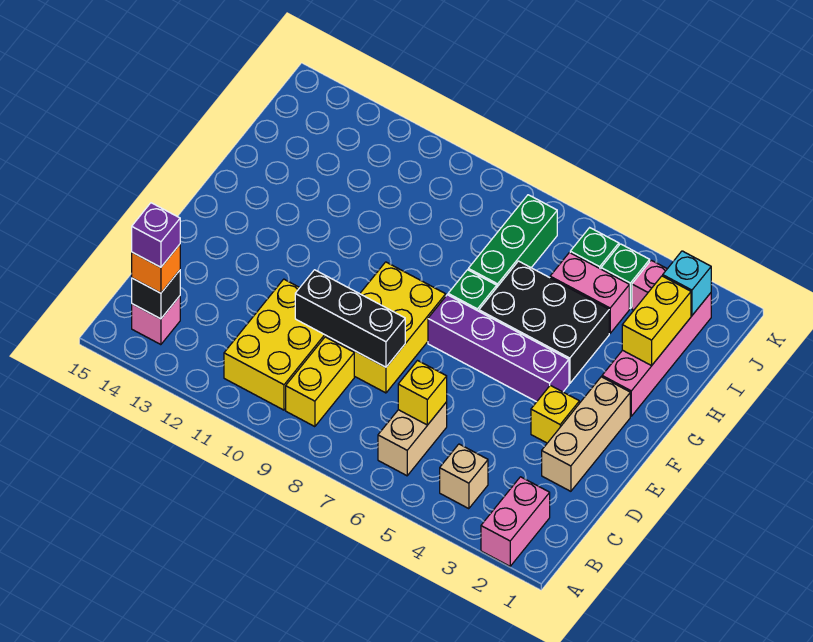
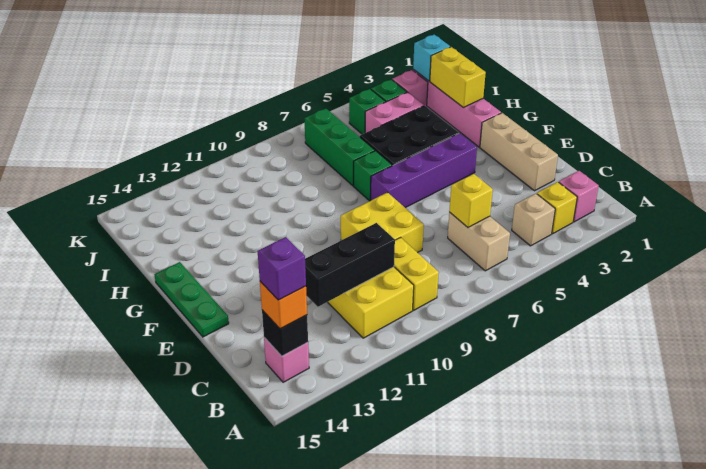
pink brick A2:B2 level 1 -> pink brick B2 level 1
yellow brick D8:F9 level 1 -> yellow brick D8:E9 level 1
black brick D8:D10 level 2 -> black brick C10:C12 level 2
yellow brick E3 level 1 -> yellow brick B3 level 1
none -> green plate E15:G15 level 1

